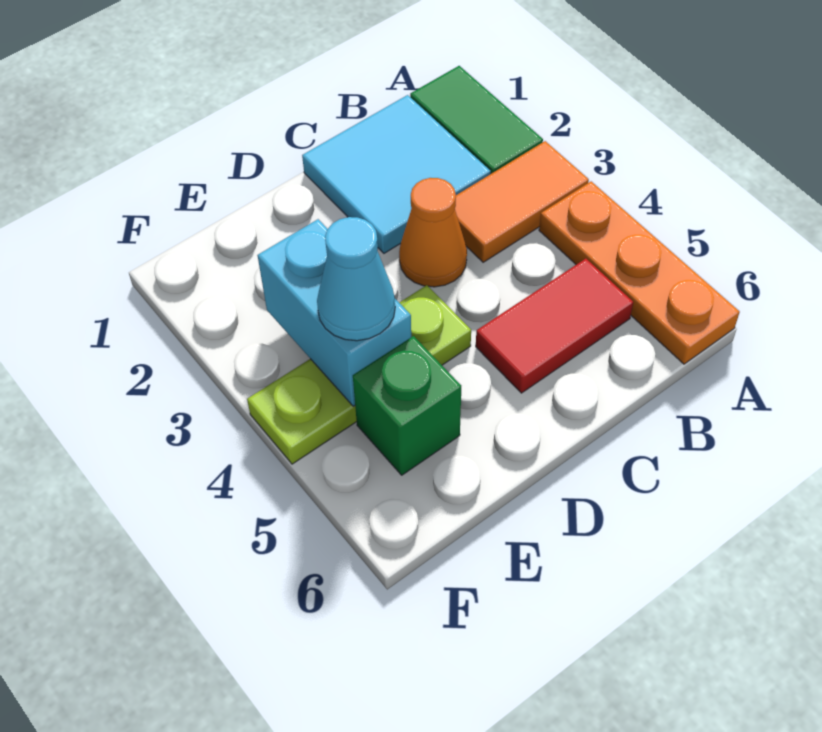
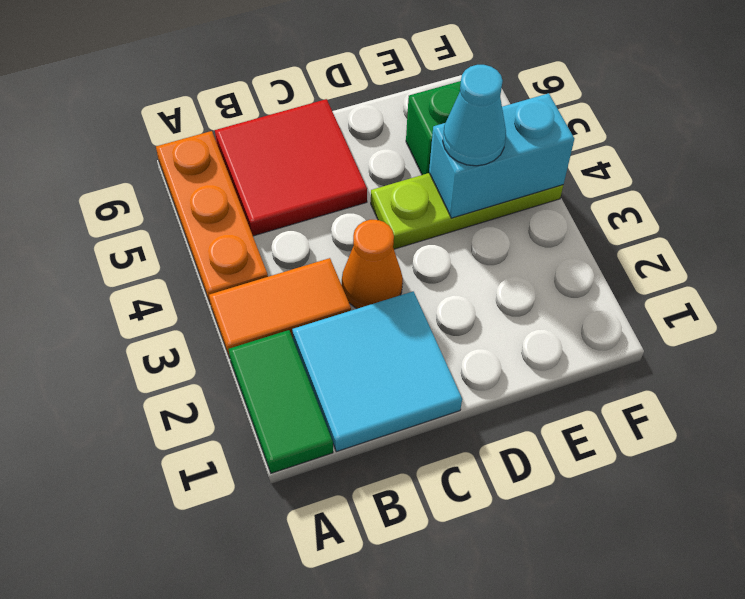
red tile B5:C5 level 1 -> red tile B5:C6 level 1
cyan brick E3:E4 level 2 -> cyan brick E4:F4 level 2

